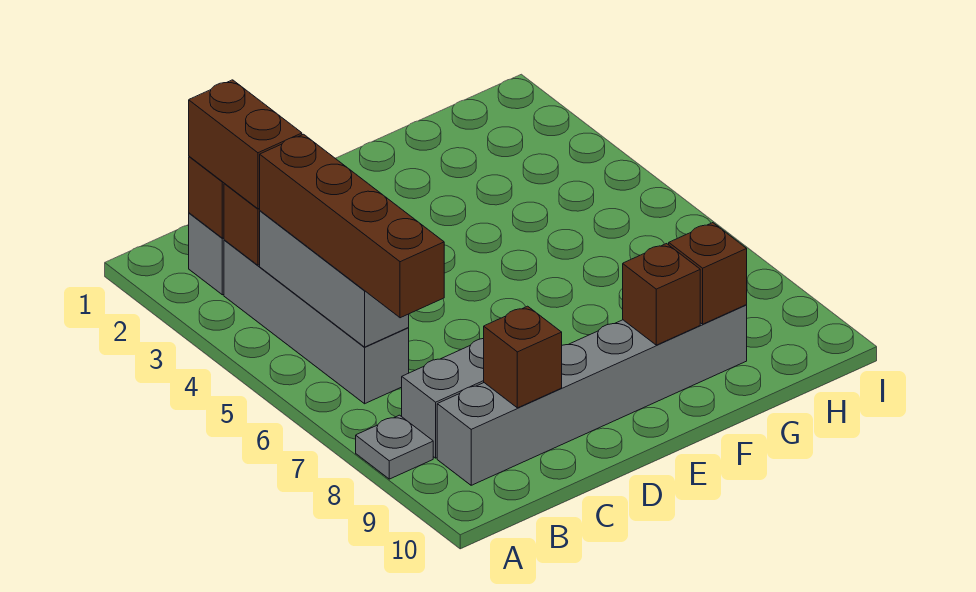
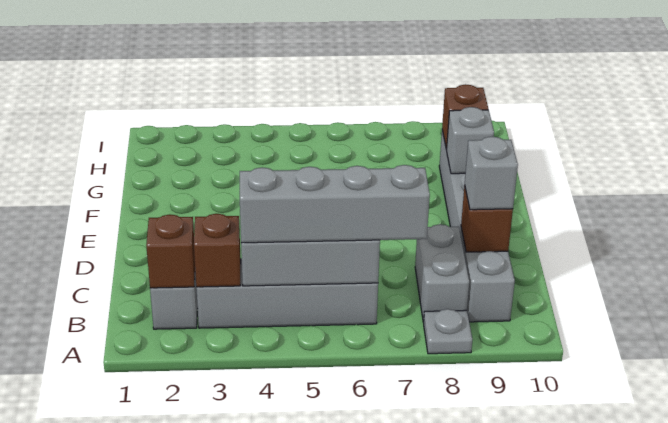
brown brick B2:B3 level 3 -> none
brown brick B4:B7 level 3 -> grey brick B4:B7 level 3
none -> grey brick C9 level 3
brown brick F9 level 2 -> grey brick F9 level 2

